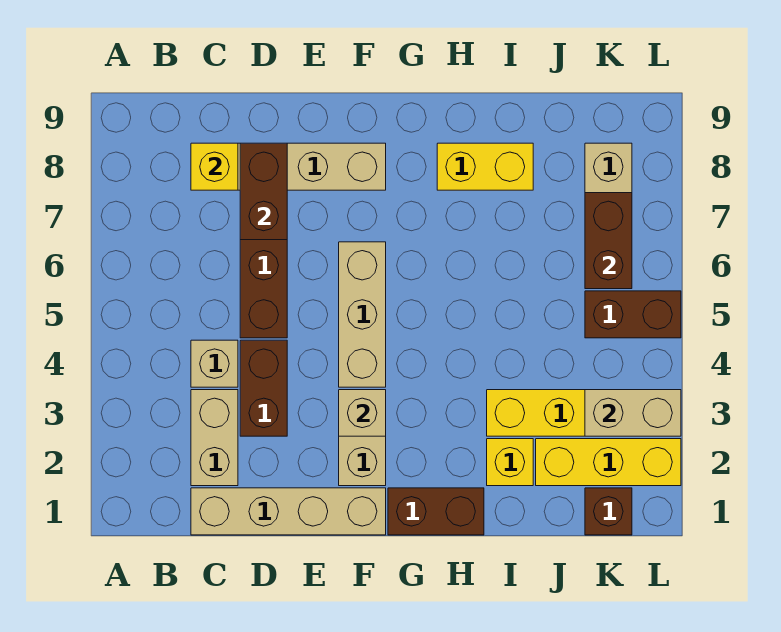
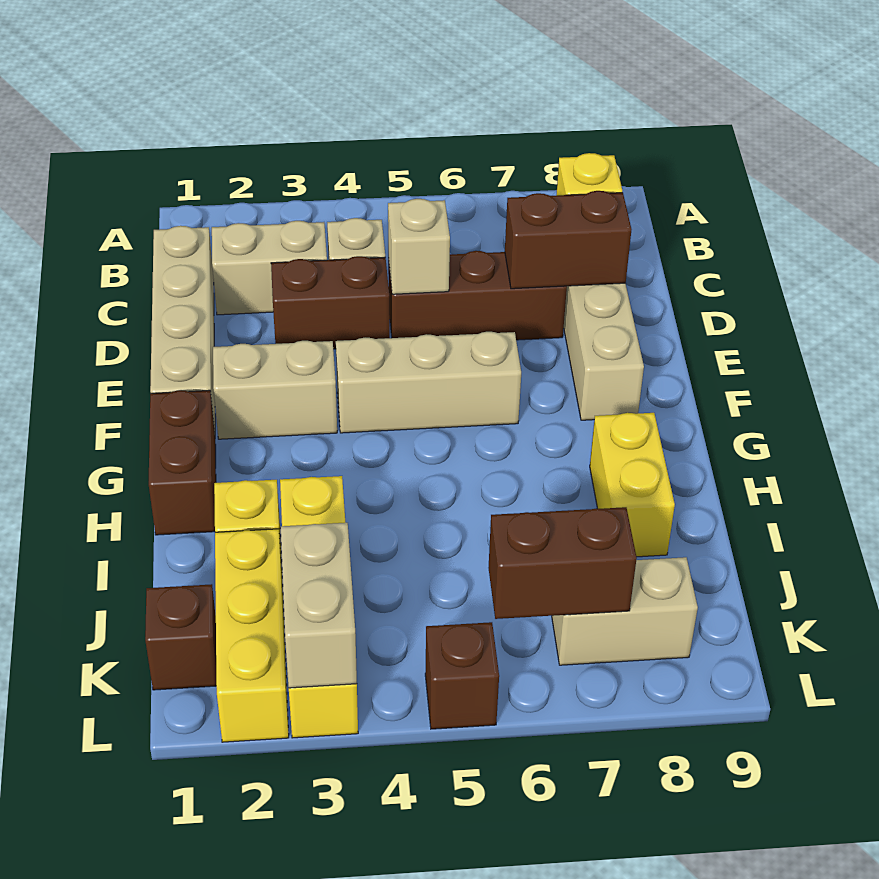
tan brick F3 level 2 -> tan brick D5 level 2
brown brick K5:L5 level 1 -> brown brick L5 level 1

